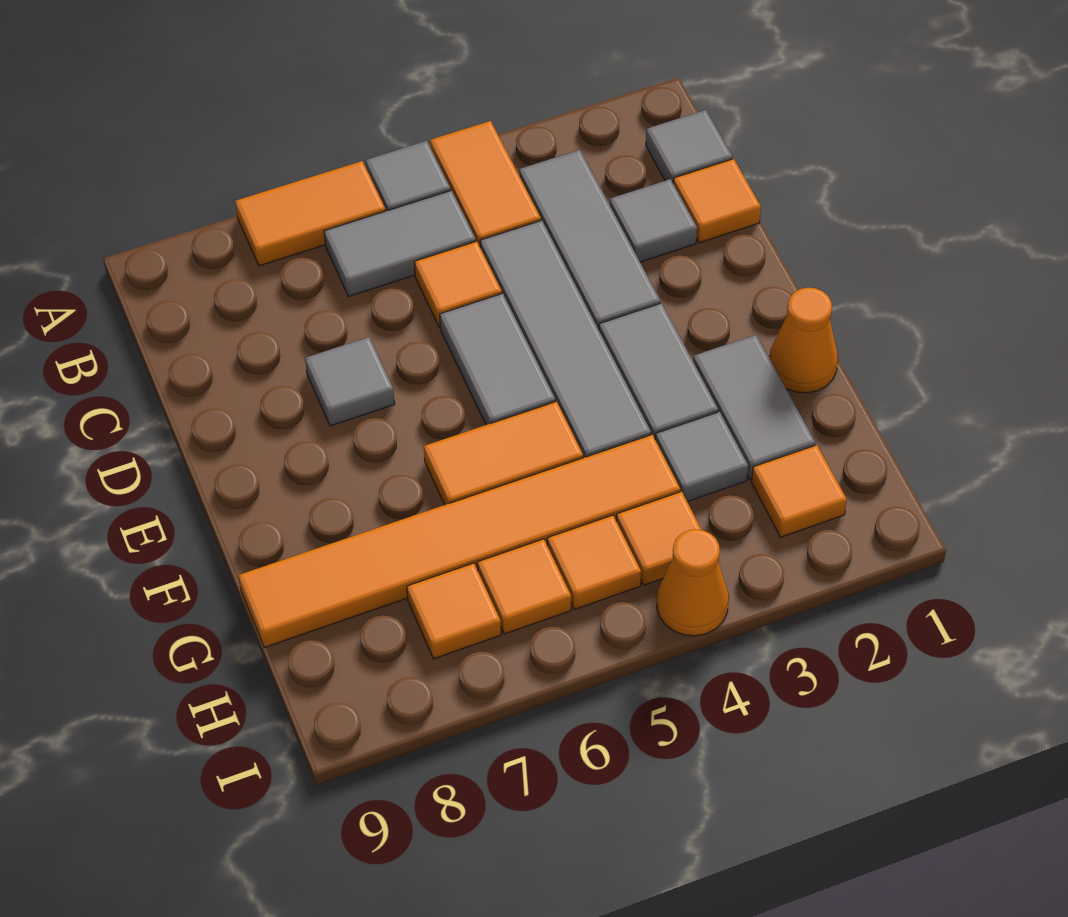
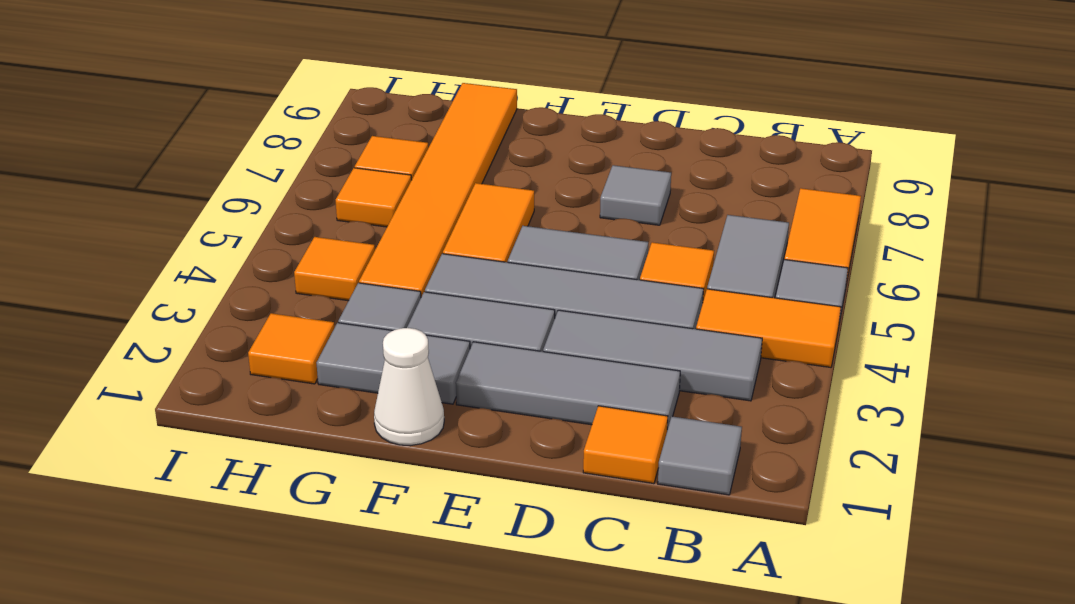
grey tile C2 level 1 -> grey tile C2:E2 level 1
orange cone F1 level 1 -> white cone F1 level 1
orange tile H5 level 1 -> none
orange cone I4 level 1 -> none

